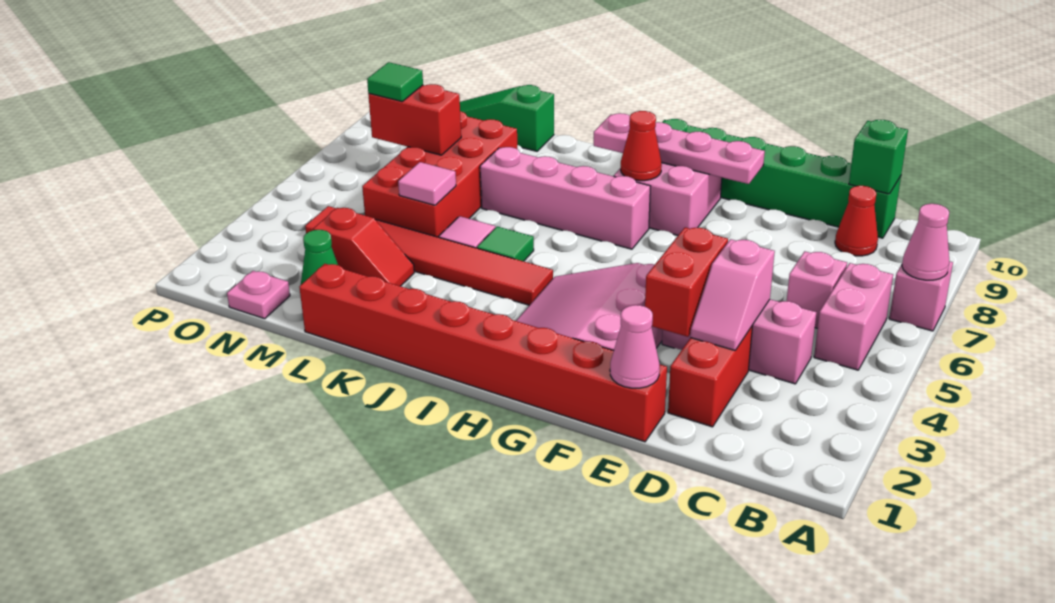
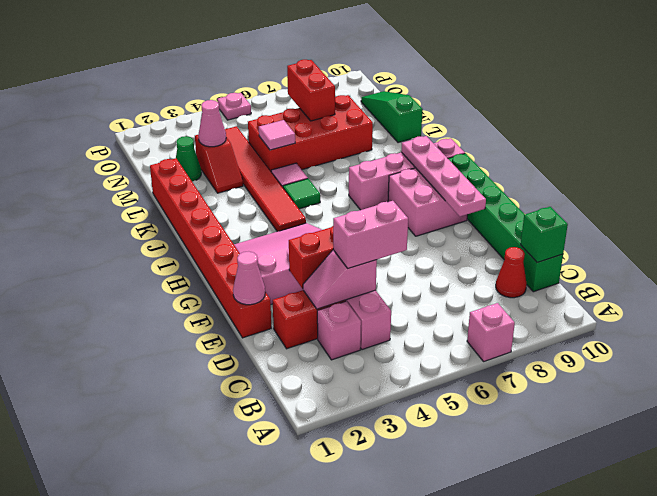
pink cone A7 level 2 -> pink cone M3 level 2
pink brick B5:B6 level 1 -> pink brick D4:D5 level 3
pink brick C6 level 1 -> pink brick C3 level 1
pink brick H7:K7 level 1 -> pink brick I7:I10 level 1
red cone H8 level 2 -> none
pink plate N1 level 1 -> pink plate P5 level 1
green tile N7 level 3 -> none

